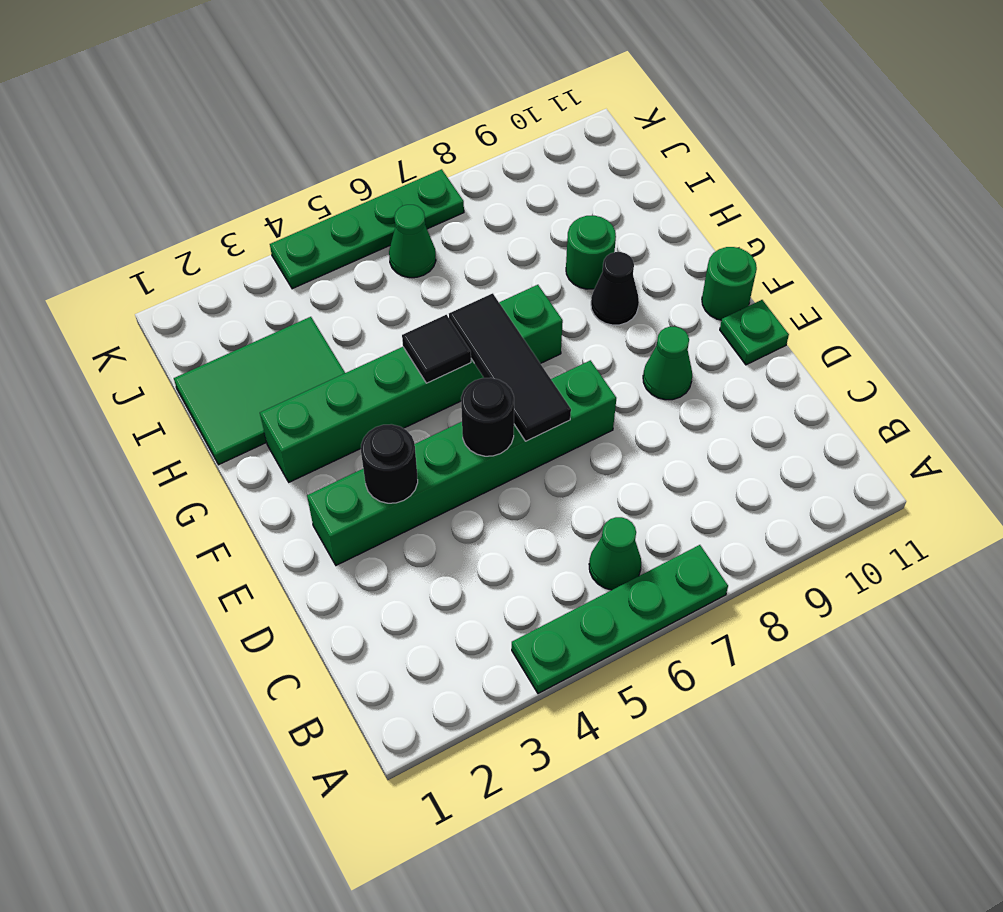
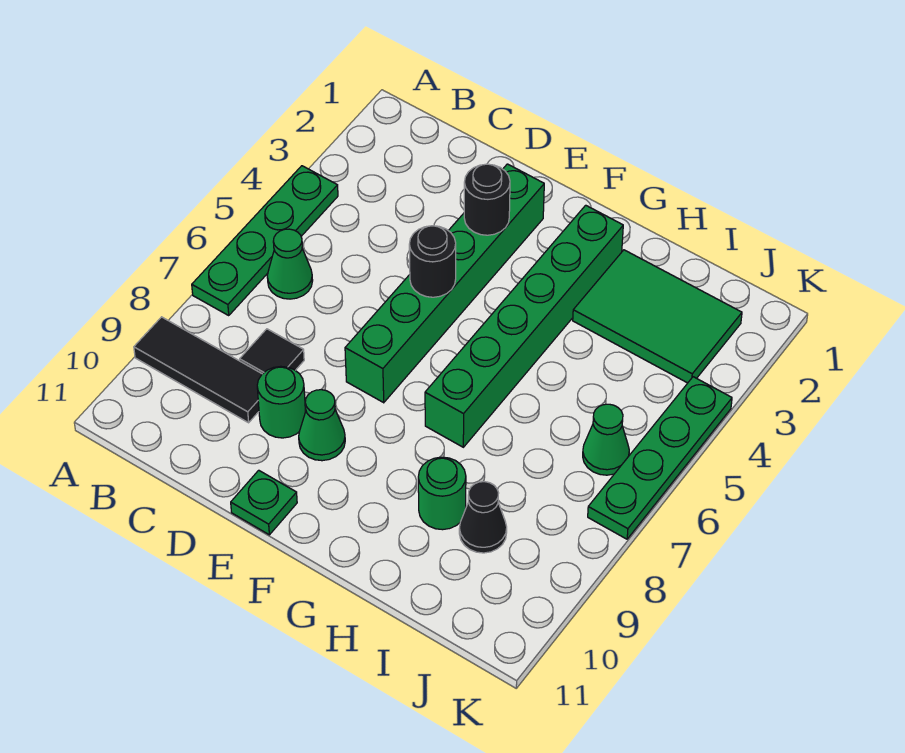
black tile E6:G6 level 2 -> black tile A9:C9 level 1
green round brick F11 level 1 -> green round brick D9 level 1
black tile G5 level 2 -> black tile C8 level 1
black cone G9 level 1 -> black cone I9 level 1
green tile H1:I3 level 1 -> green tile H2:J3 level 1

